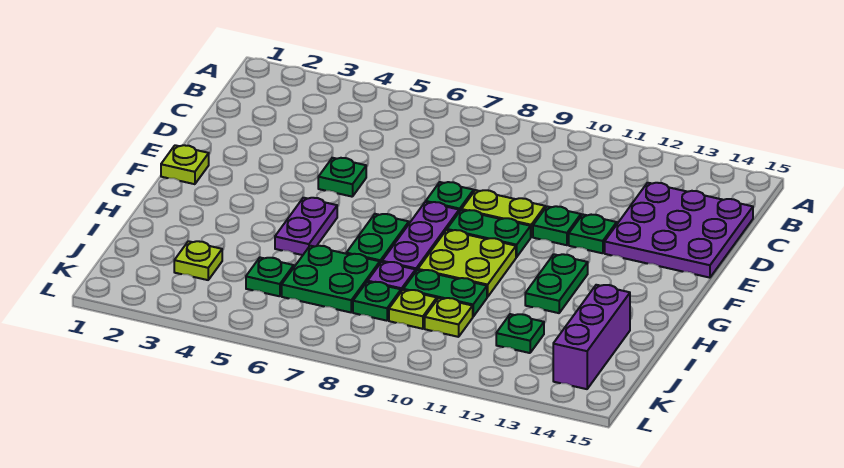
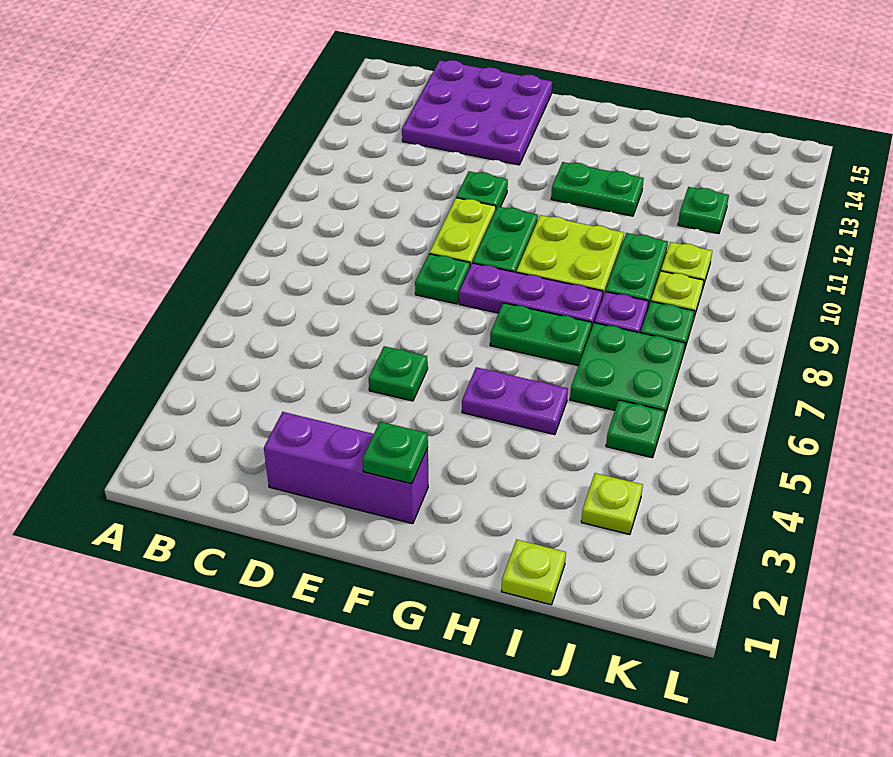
green plate E12 level 1 -> green plate F2 level 2
lime plate F1 level 1 -> lime plate I1 level 1
purple brick I14:K14 level 1 -> purple brick D2:F2 level 1

